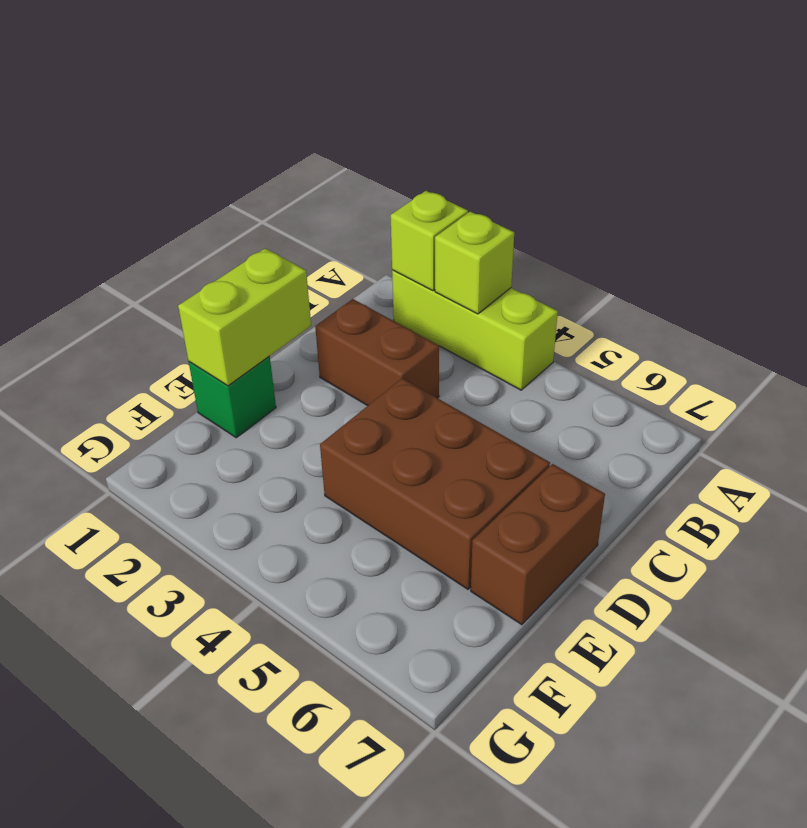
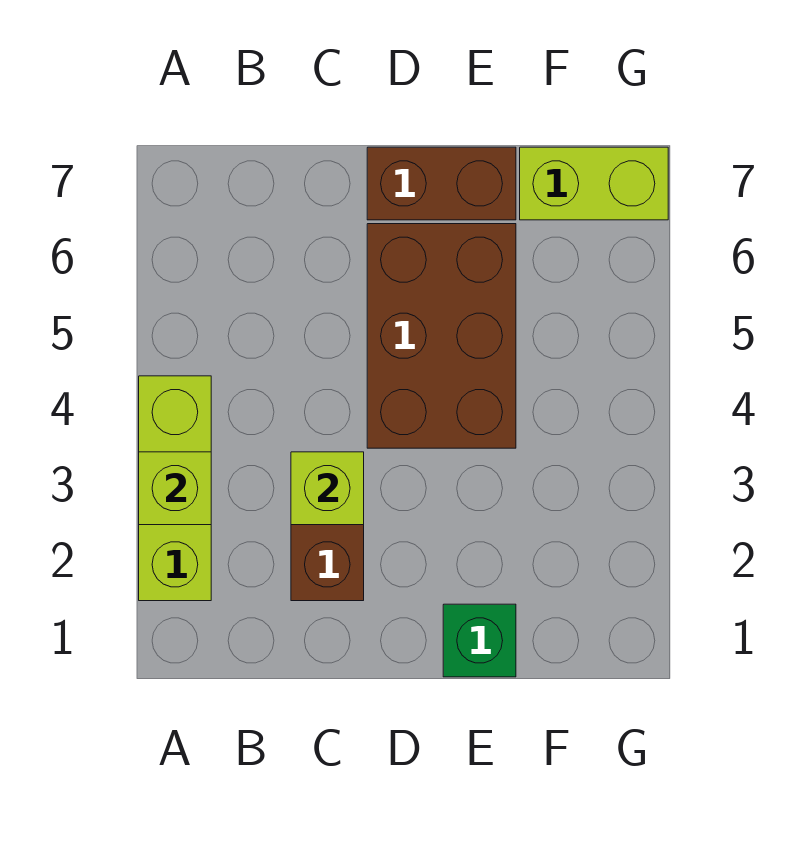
lime brick A2 level 2 -> lime brick C3 level 2
lime brick D1:E1 level 2 -> lime brick F7:G7 level 1

